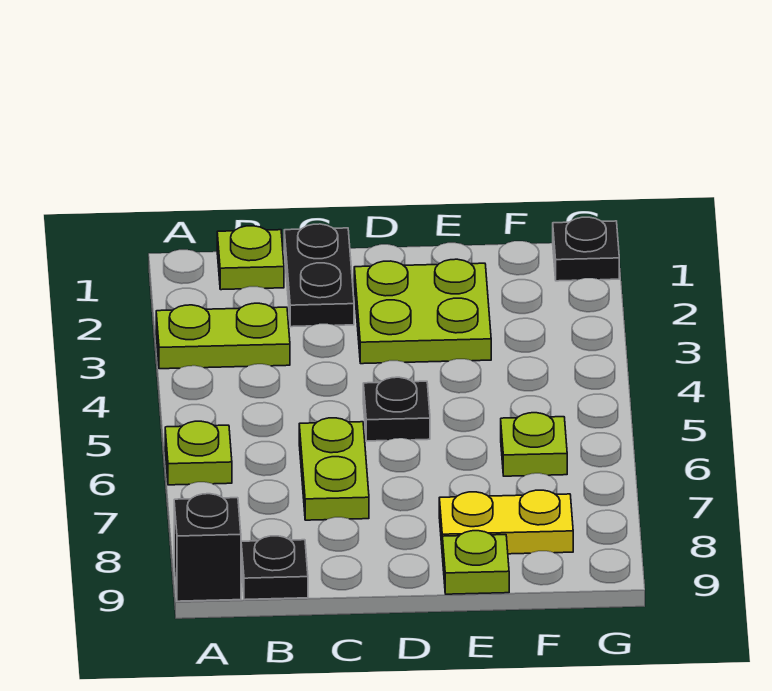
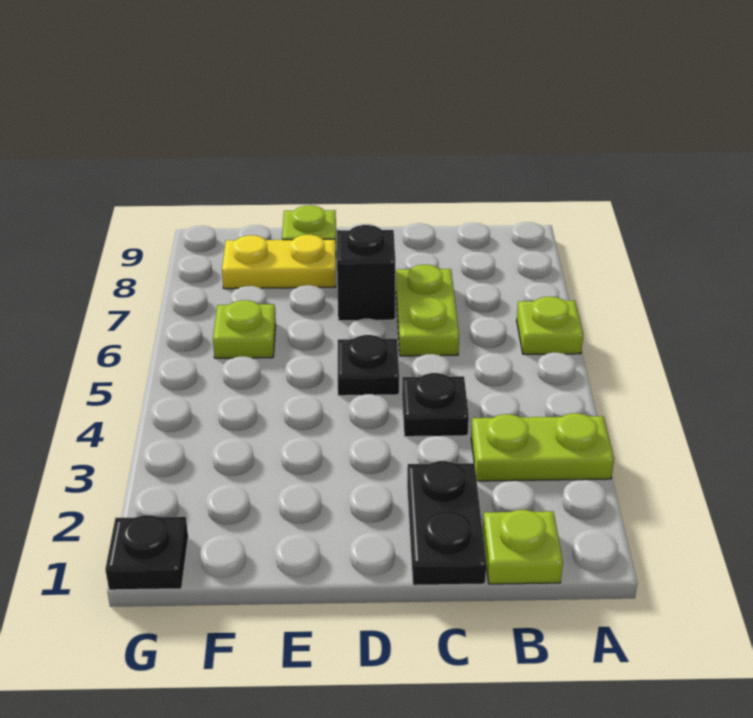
black brick A9 level 1 -> black brick D7 level 1
black plate B9 level 1 -> black plate C4 level 1
lime plate D2:E3 level 1 -> none

